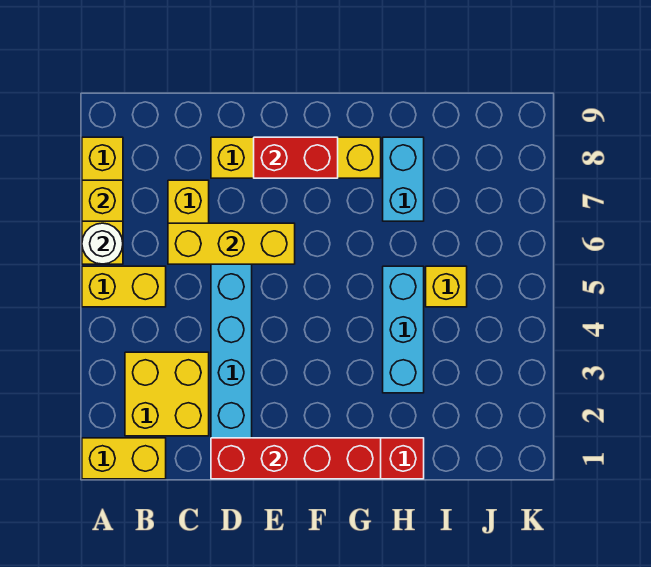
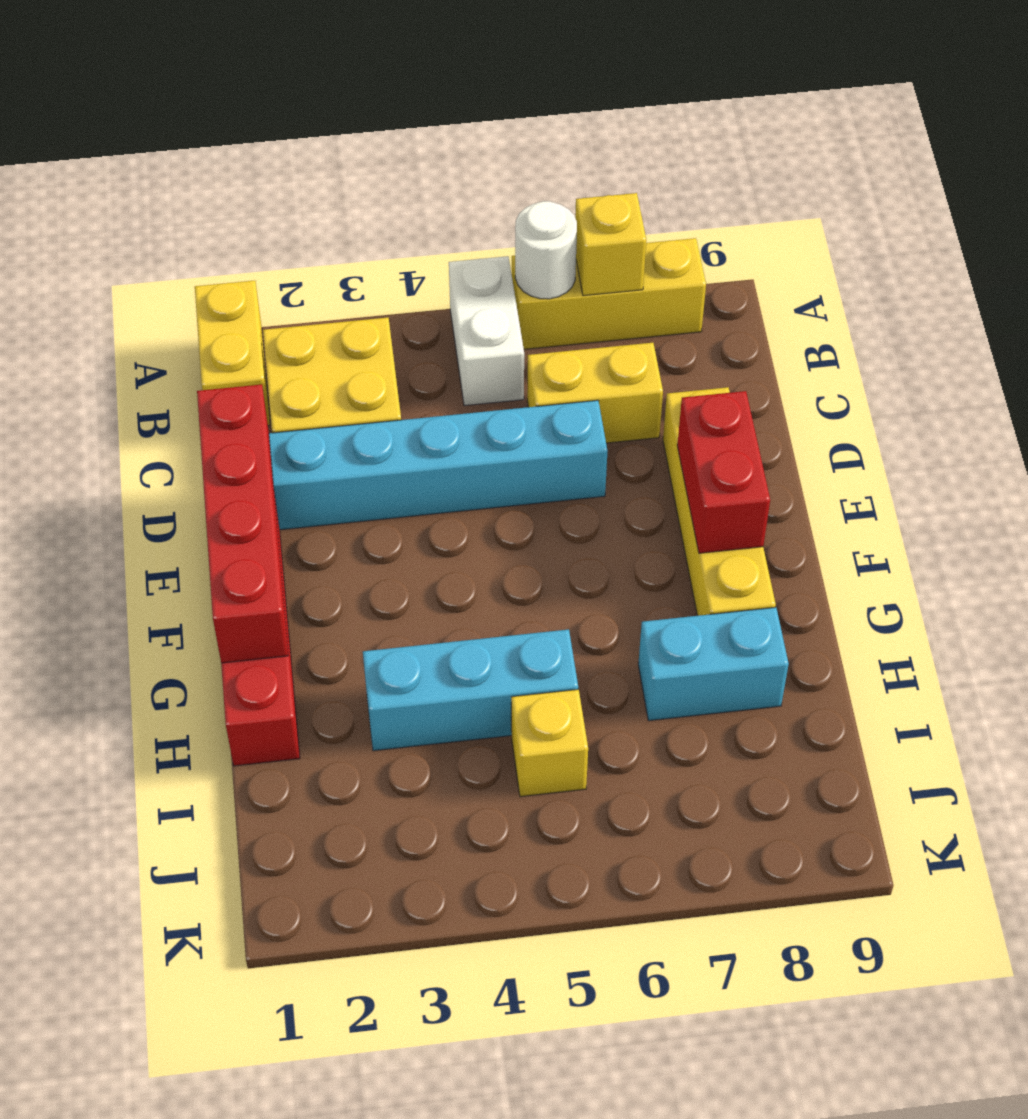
yellow brick A5:B5 level 1 -> white brick A5:B5 level 1
yellow brick C6:E6 level 2 -> none

